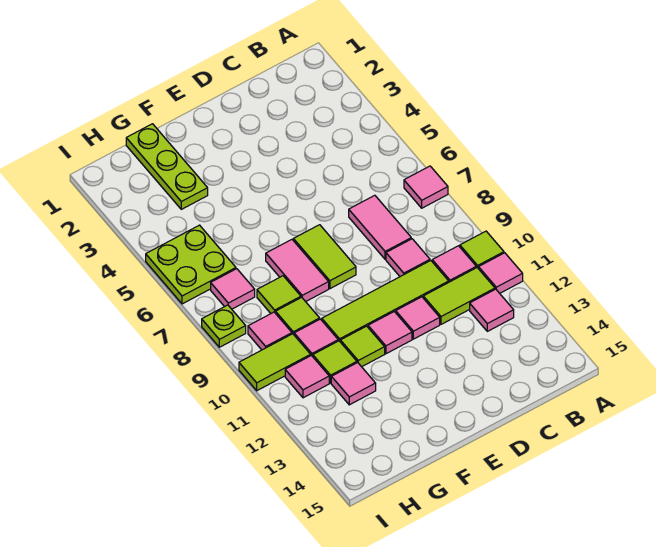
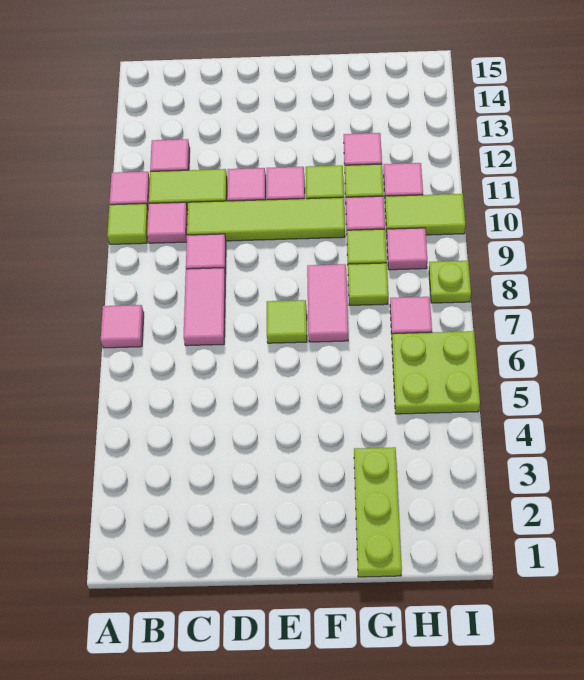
lime tile E7:E8 level 1 -> lime tile E7 level 1

